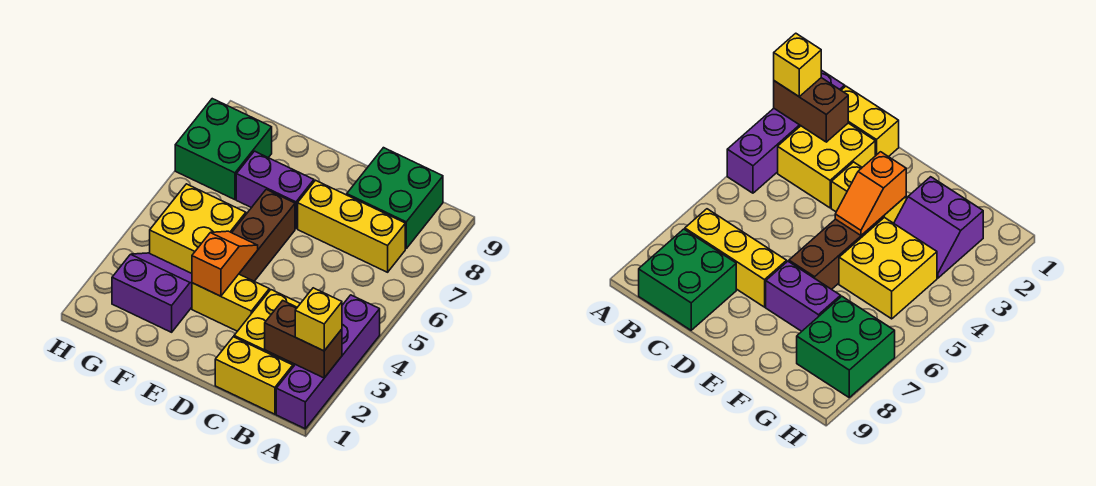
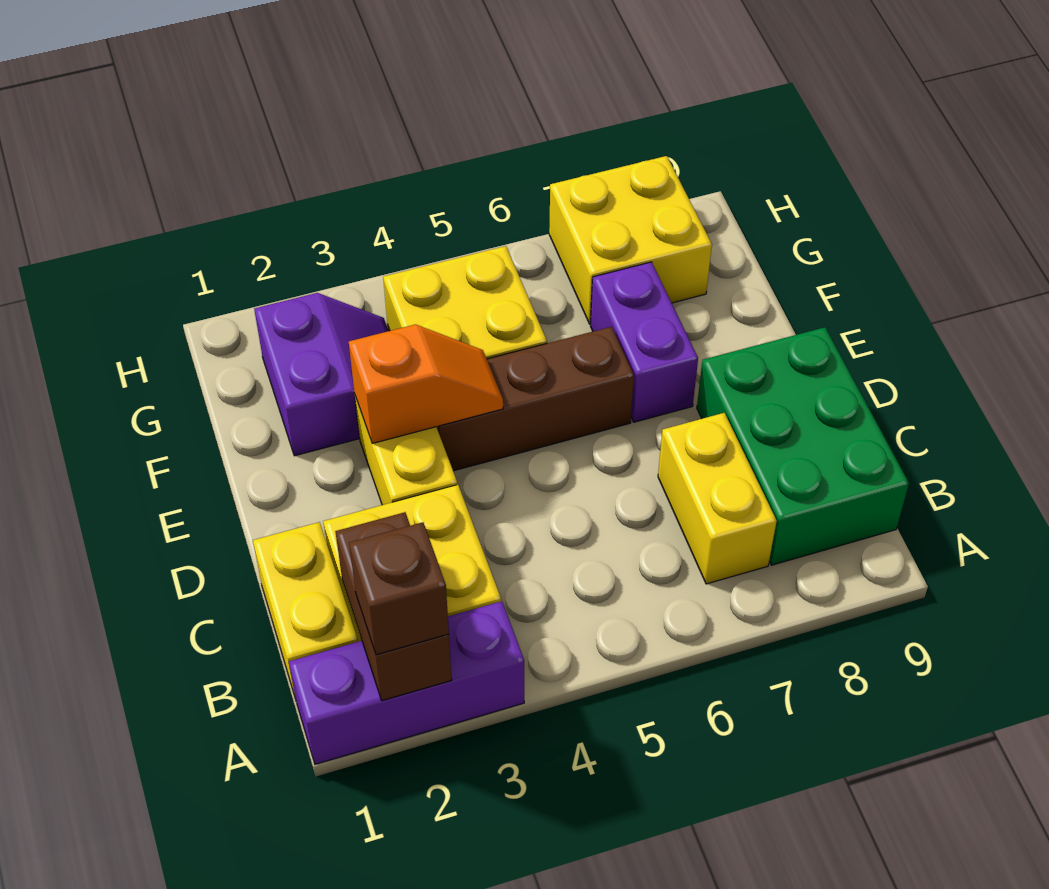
purple brick A1:A4 level 1 -> purple brick A1:A3 level 1
yellow brick A2 level 3 -> brown brick A2 level 3
yellow brick B7:D7 level 1 -> yellow brick B7:C7 level 1
green brick B8:C9 level 1 -> green brick B8:D9 level 1
green brick G7:H8 level 1 -> yellow brick G7:H8 level 1

